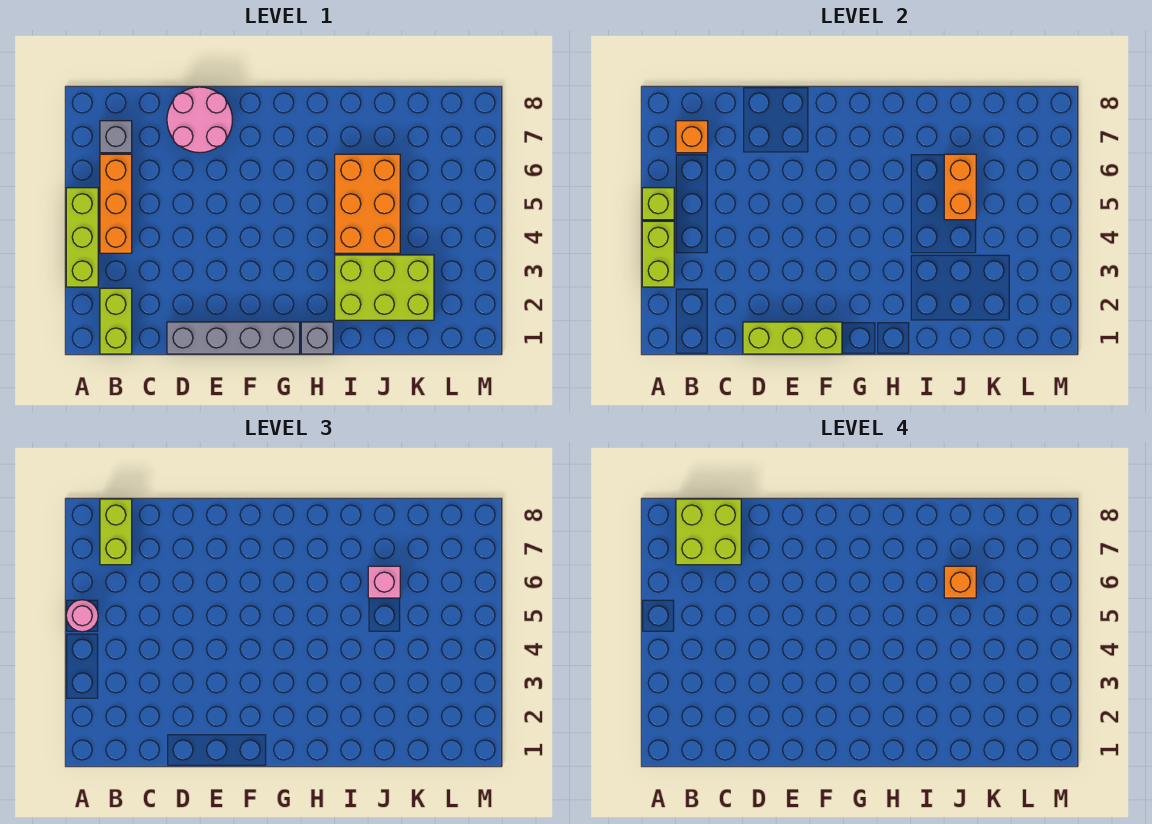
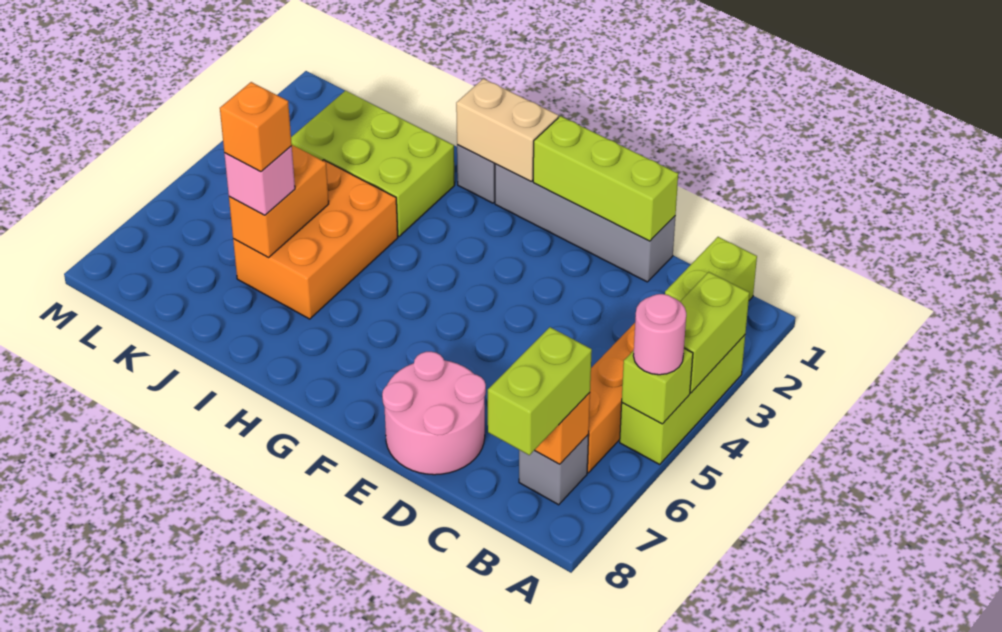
lime brick B7:C8 level 4 -> none
none -> tan brick G1:H1 level 2

